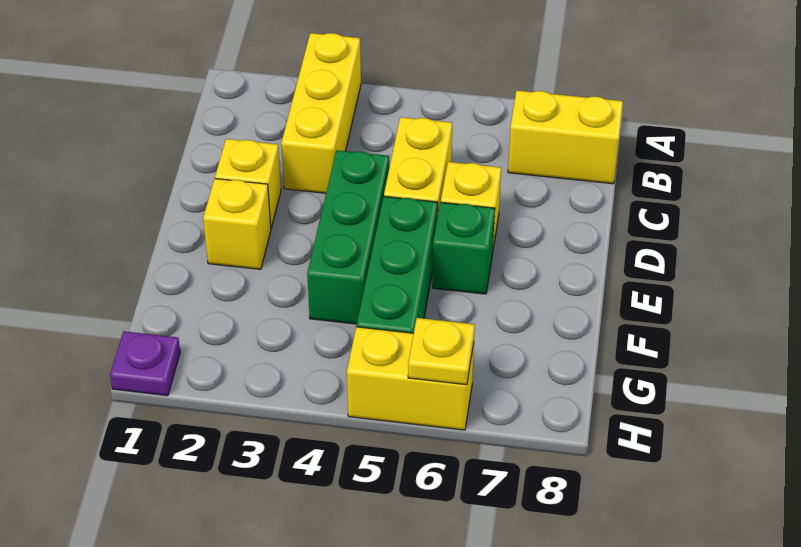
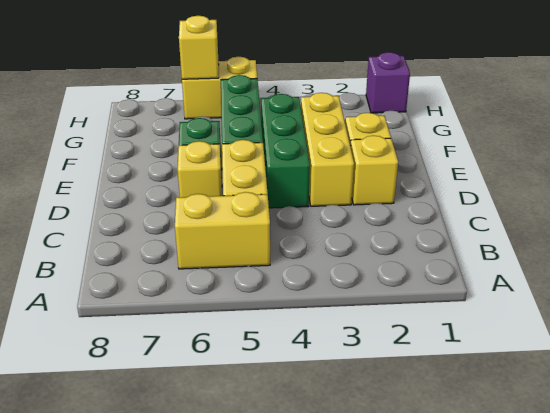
yellow brick A3:C3 level 1 -> yellow brick D3:F3 level 1
yellow brick B7:B8 level 1 -> yellow brick B5:B6 level 1
purple plate H1 level 1 -> purple brick H1 level 1
yellow plate H6 level 2 -> yellow brick H6 level 2

